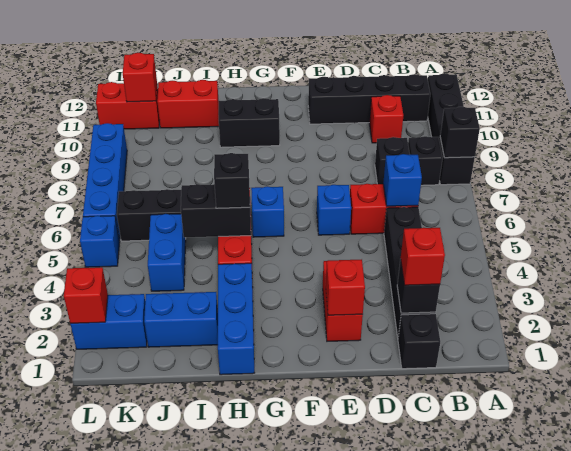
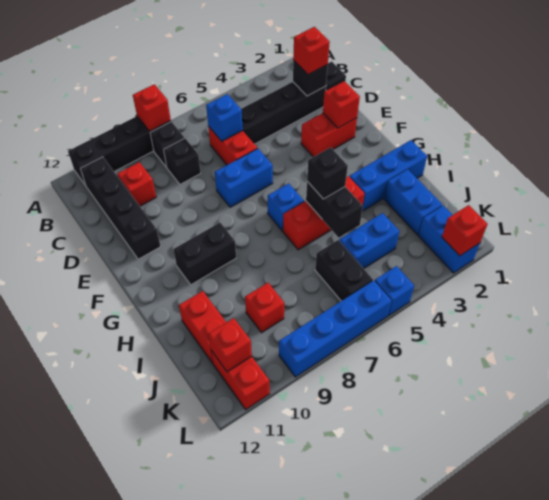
black brick A8 level 2 -> red brick A8 level 2
blue brick E6 level 1 -> blue brick E6:E7 level 1
black brick G10:H10 level 1 -> black brick G9:G10 level 1
none -> red brick J9 level 1

